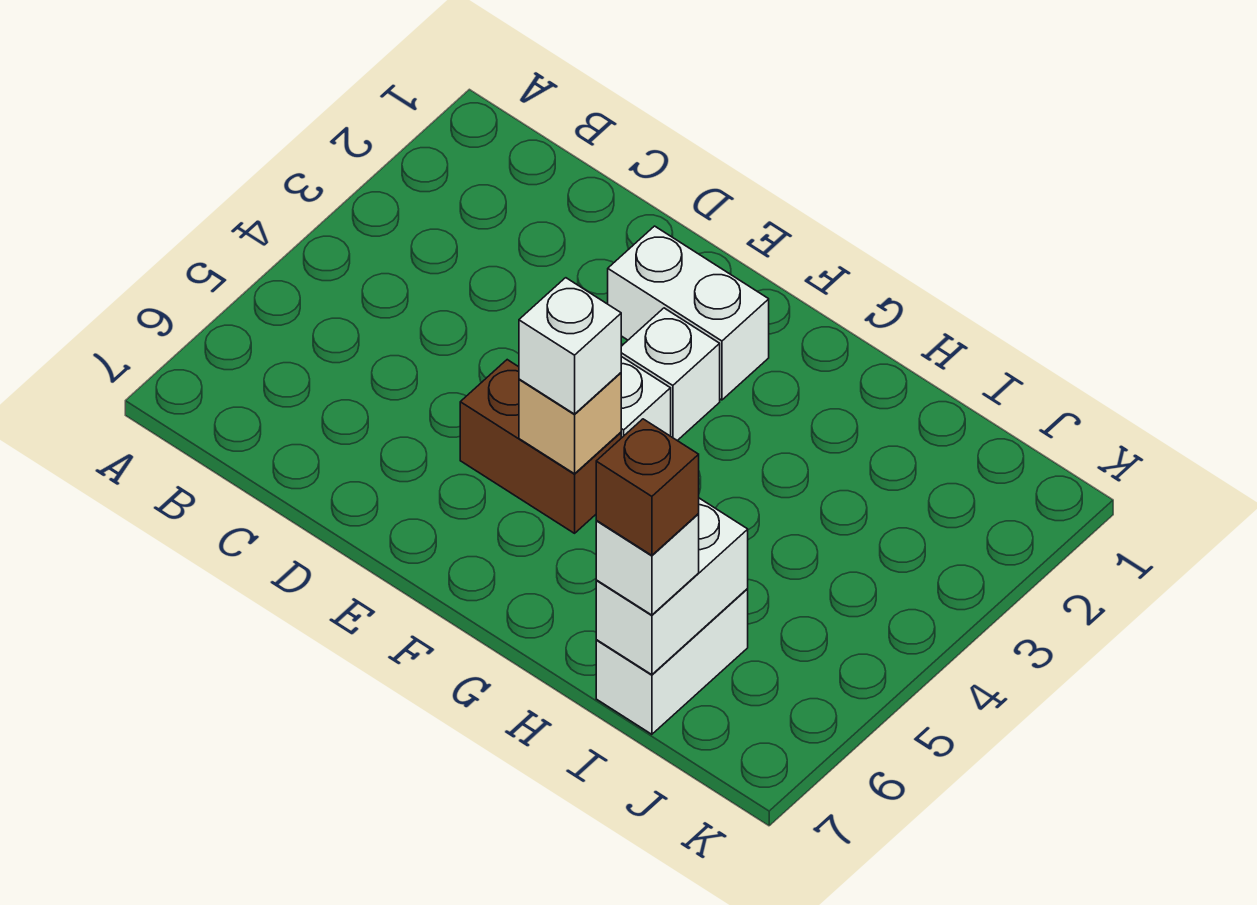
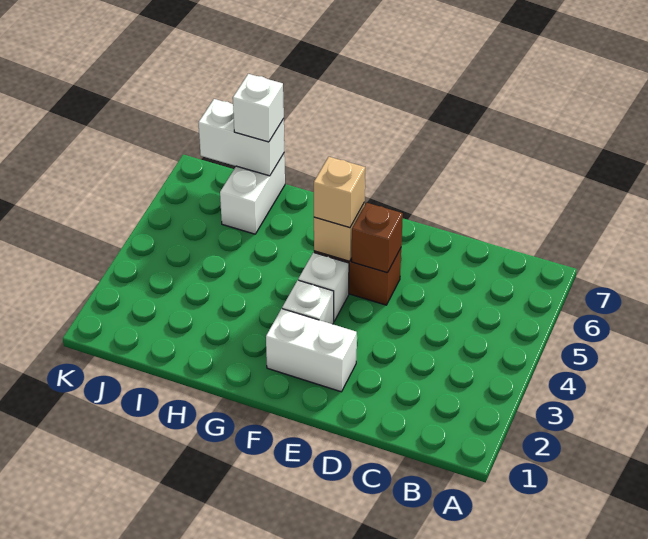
white brick F5 level 3 -> tan brick F5 level 3
white brick I6:I7 level 2 -> white brick I7:J7 level 2
brown brick I7 level 4 -> brown brick E5 level 2

